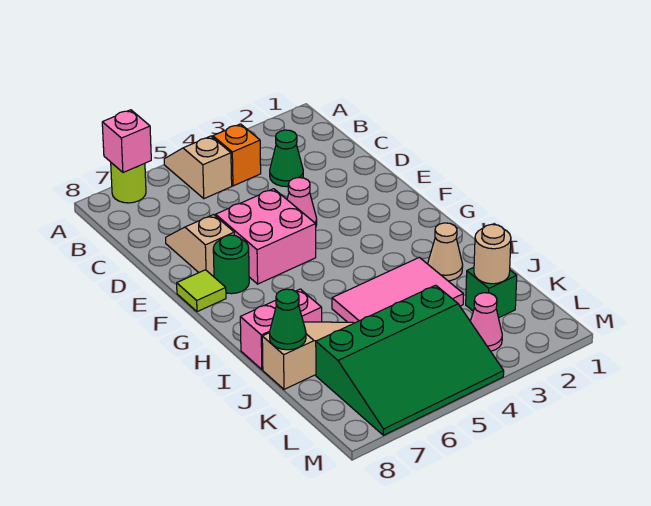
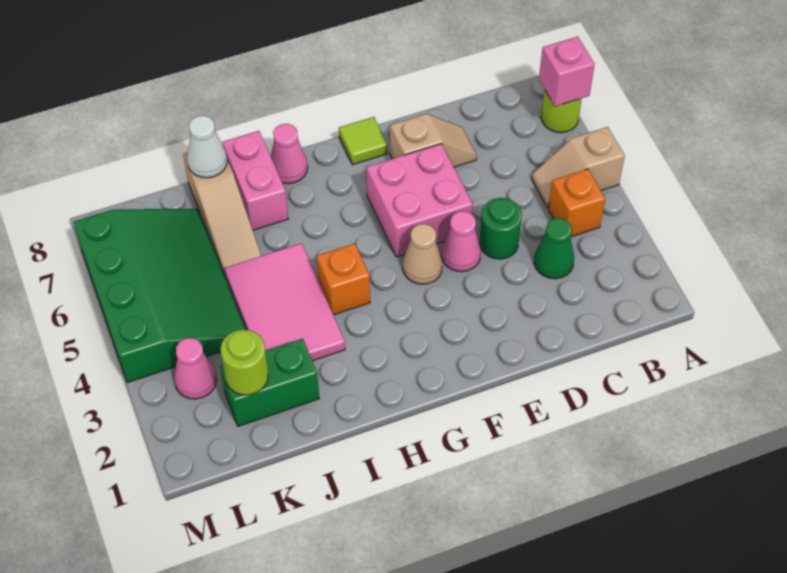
tan slope A5:B5 level 1 top B -> tan slope A5:B5 level 1 top A
green round brick F7 level 1 -> green round brick D4 level 1
none -> orange brick H4 level 1
none -> pink cone H8 level 1
tan cone I2 level 1 -> tan cone F4 level 1
green cone J8 level 2 -> white cone J8 level 2
green brick K2 level 1 -> green brick J2:K2 level 1
tan round brick K2 level 2 -> lime round brick K2 level 2
green slope K4:M7 level 1 top K -> green slope K4:M7 level 1 top M

